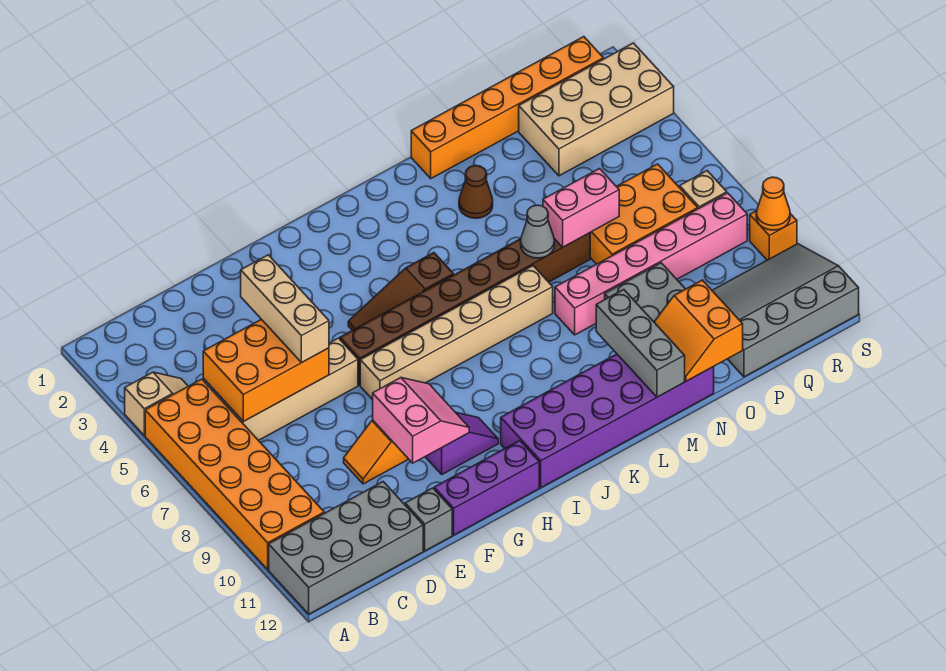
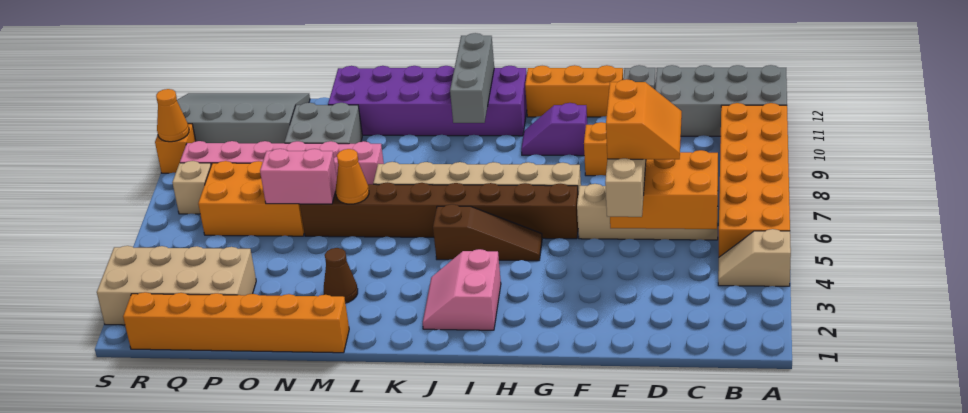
pink slope F9:G10 level 2 top F -> pink slope I2:J3 level 1 top I
purple brick F12:H12 level 1 -> orange brick F12:H12 level 1
grey cone M6 level 2 -> orange cone M6 level 2
grey brick M10:M12 level 2 -> grey brick J10:J12 level 2
orange slope N11:O12 level 2 top O -> orange slope D5:E6 level 4 top E
grey slope P10:S12 level 1 top 12 -> grey slope P10:S12 level 1 top 10

